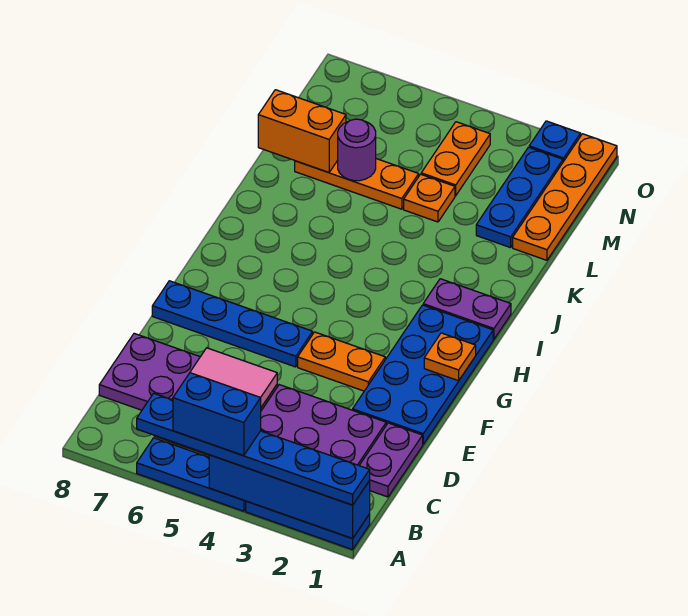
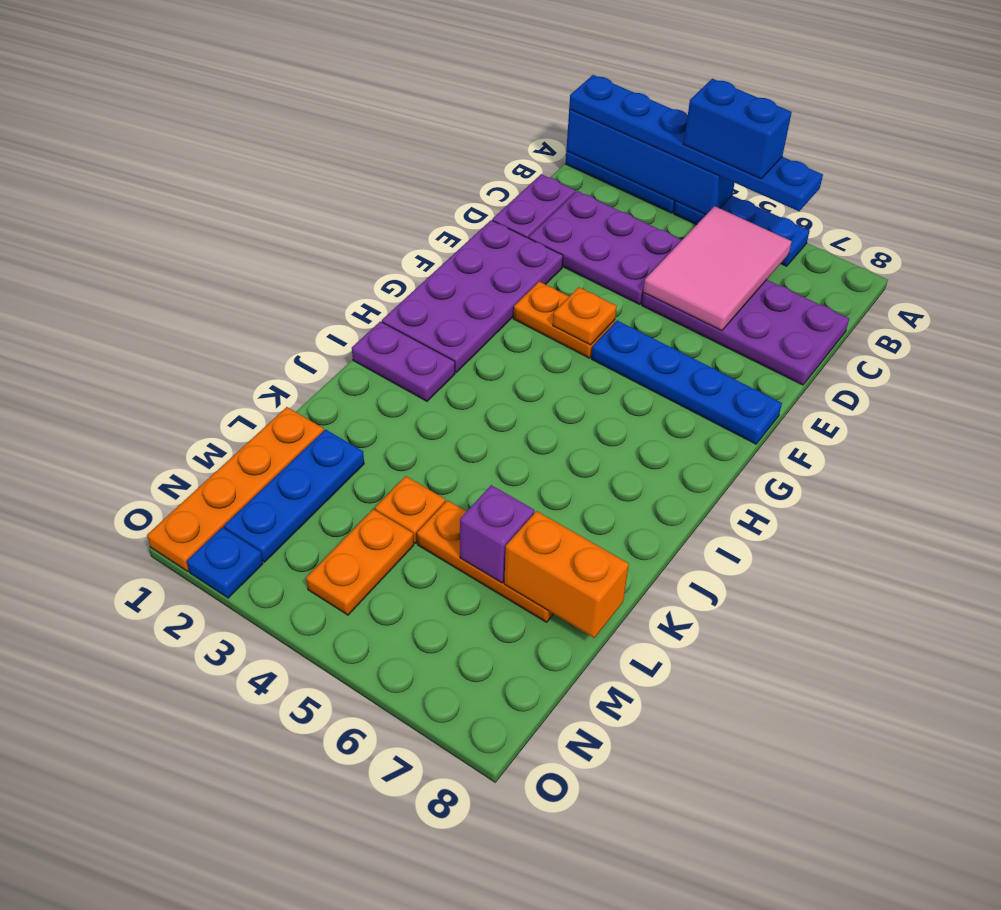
blue plate E1:H2 level 1 -> purple plate E1:H2 level 1
orange plate G1 level 2 -> orange plate F4 level 2
purple round brick L6 level 2 -> purple brick L6 level 2

